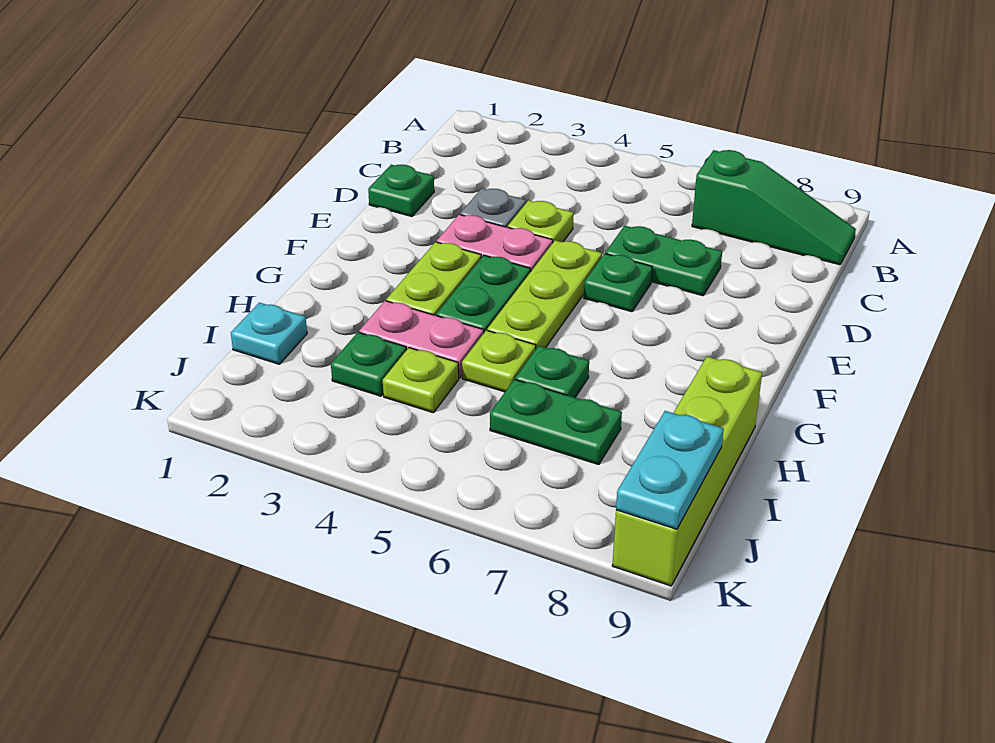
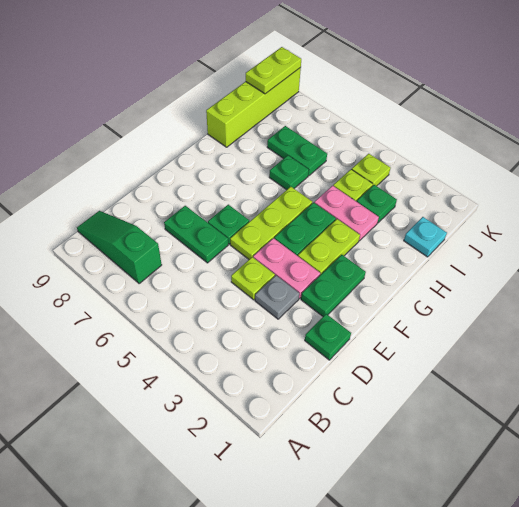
none -> green plate E2:F2 level 1
lime plate H5 level 1 -> lime plate J4 level 1
cyan plate J9:K9 level 2 -> lime plate J9:K9 level 2

